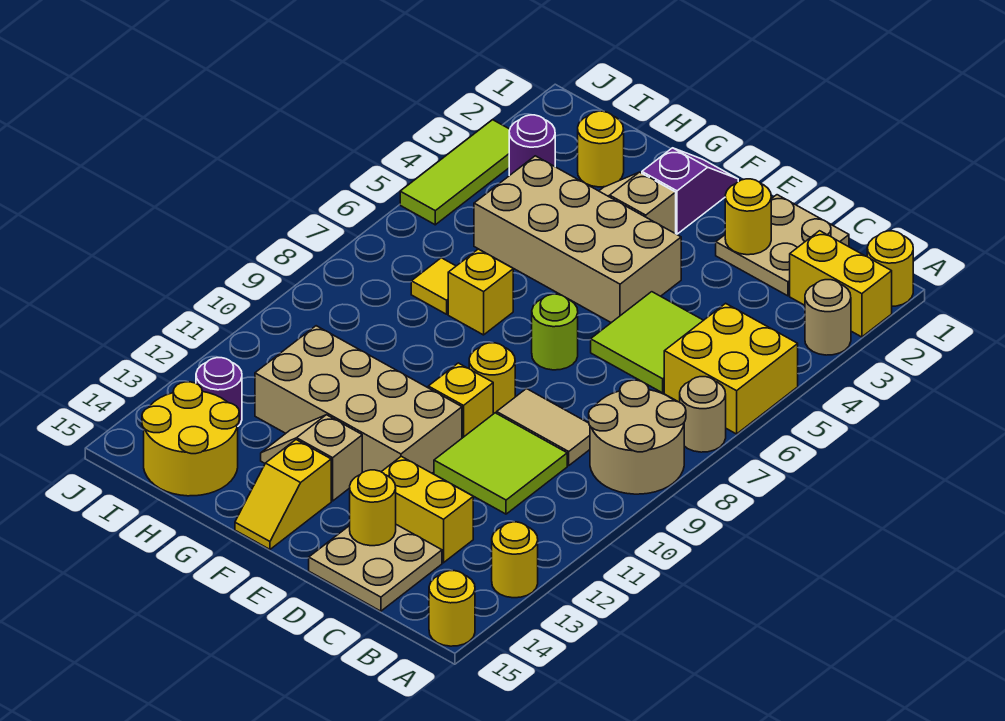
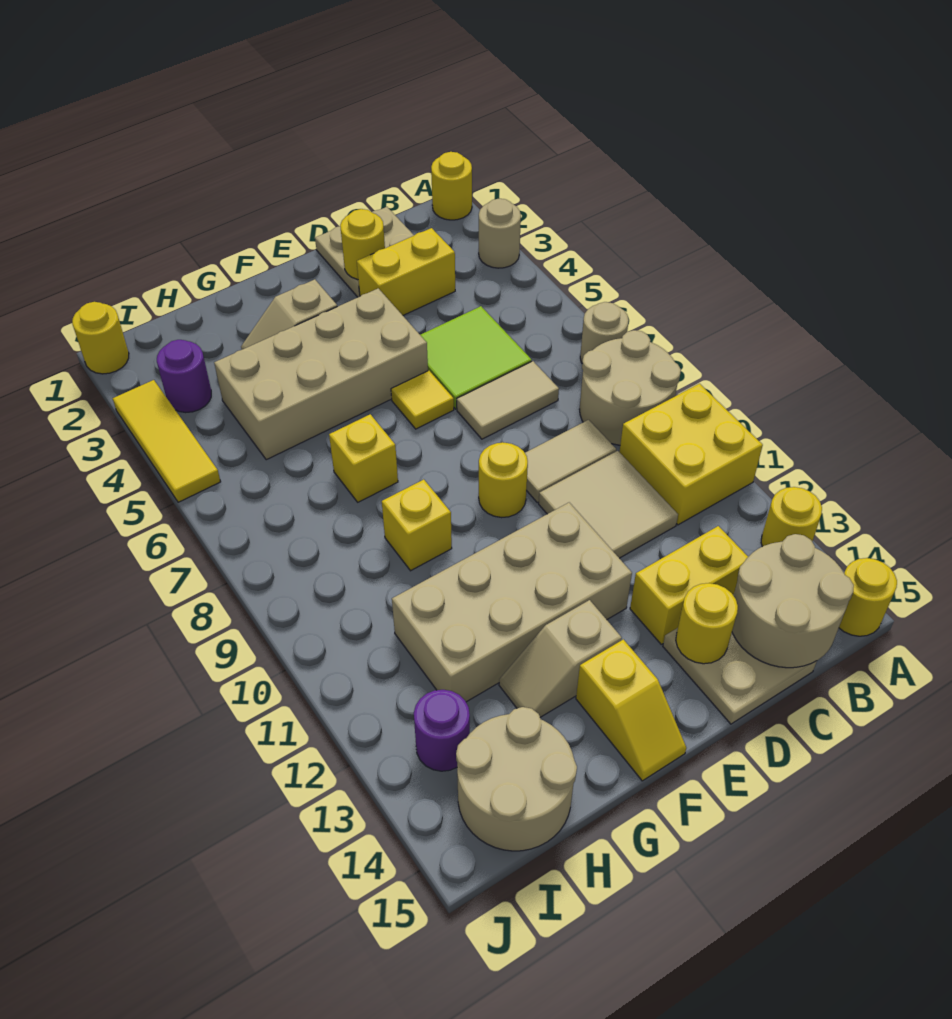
yellow brick A2:B2 level 1 -> yellow brick C3:D3 level 1
yellow brick A5:B6 level 1 -> yellow brick A10:B11 level 1
none -> tan round brick B14:C15 level 2
none -> tan tile C7:D7 level 1
lime tile C10:D11 level 1 -> tan tile C10:D11 level 1
lime round brick E7 level 1 -> none
yellow brick E10 level 1 -> yellow brick G9 level 1
purple slope F1:F2 level 1 top 2 -> none
yellow round brick H2 level 1 -> yellow round brick J1 level 1
yellow tile H7 level 1 -> yellow tile E6 level 1
yellow round brick H14:I15 level 1 -> tan round brick H14:I15 level 1
lime tile J3:J5 level 1 -> yellow tile J3:J5 level 1

